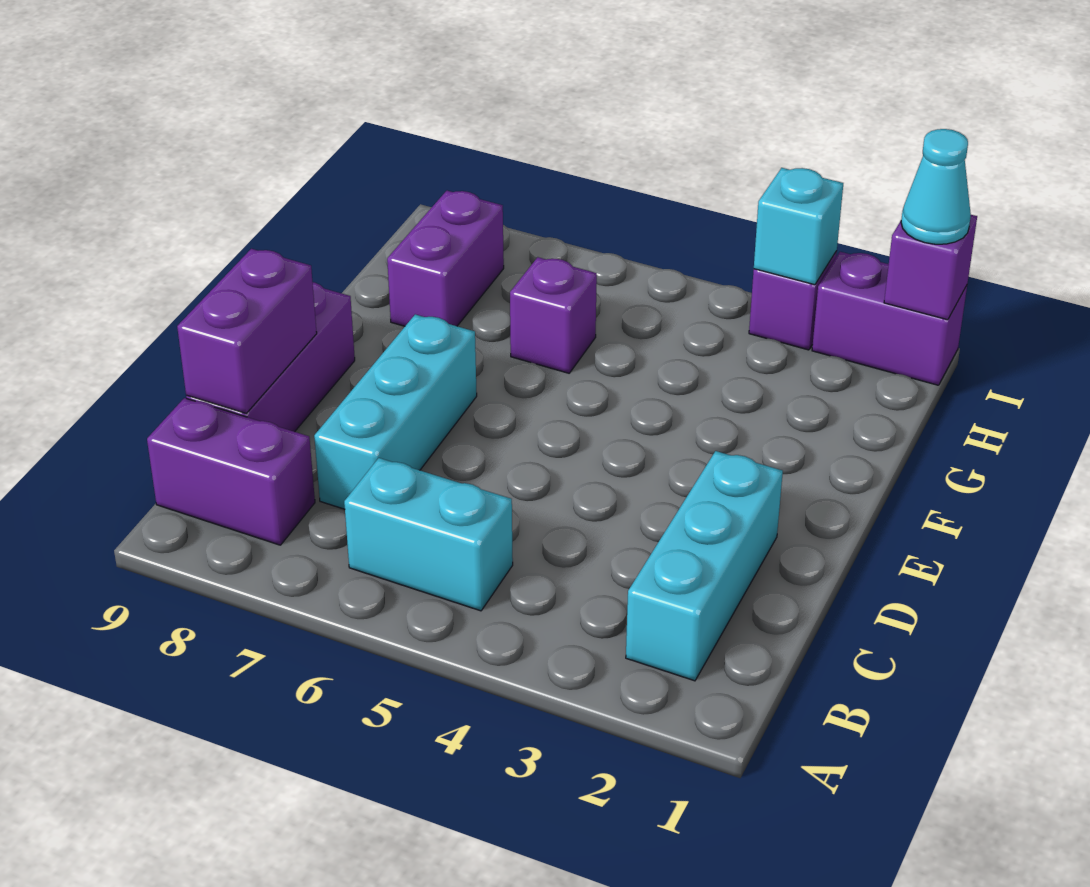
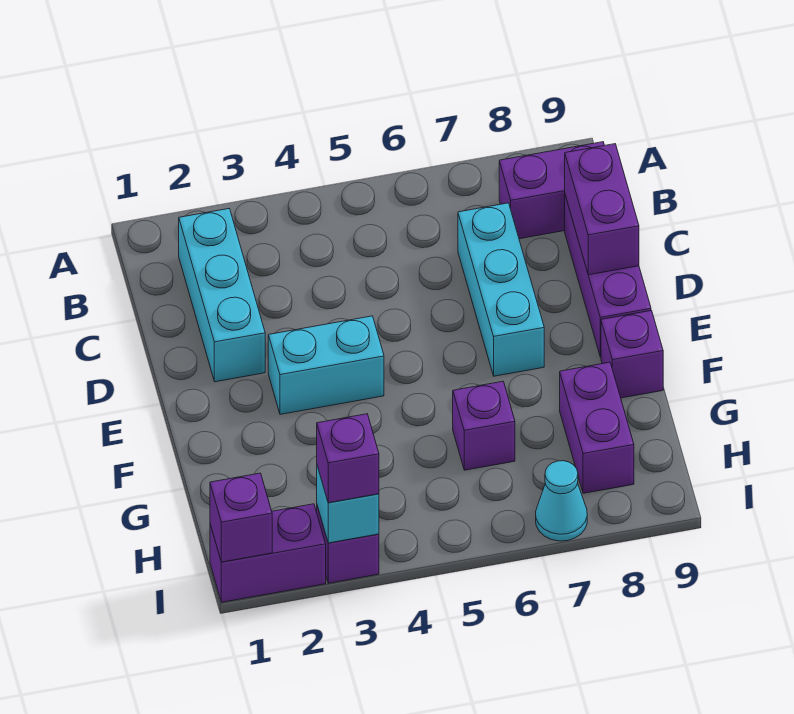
cyan brick B5:B6 level 1 -> cyan brick E3:E4 level 1
none -> purple brick F9 level 1
cyan cone I1 level 3 -> cyan cone I7 level 1
none -> purple brick I3 level 3

